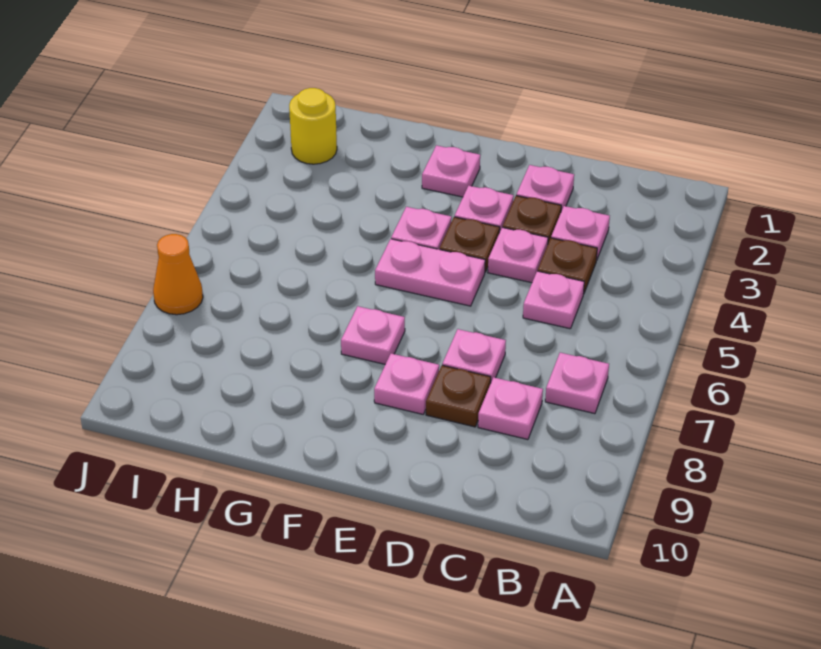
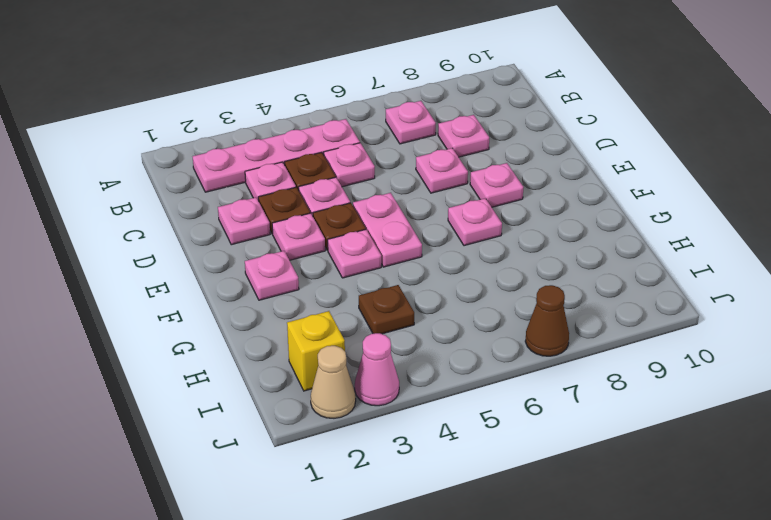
none -> pink plate B2:B5 level 1
brown plate D8 level 1 -> brown plate H4 level 1
yellow round brick I2 level 1 -> yellow brick I2 level 1
none -> tan cone J2 level 1
none -> pink cone J3 level 1
orange cone J7 level 1 -> brown cone J7 level 1

